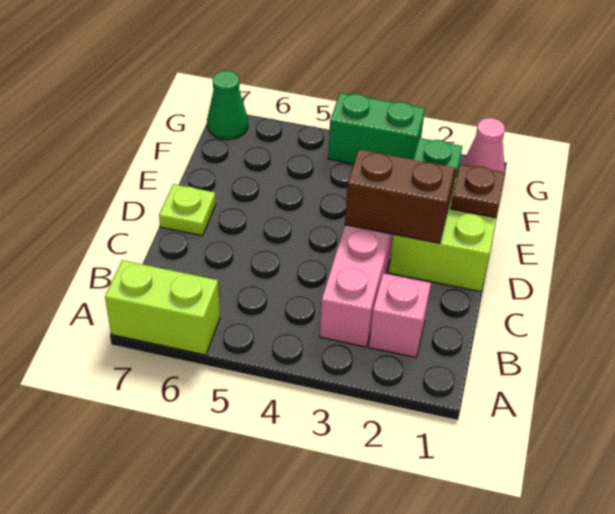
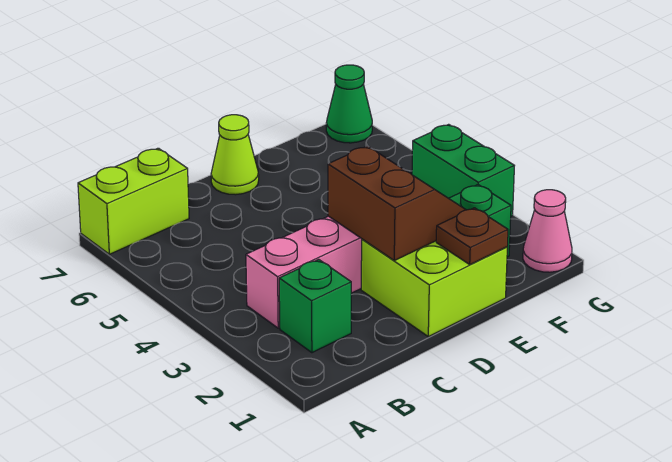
lime brick A6:A7 level 1 -> lime brick A7:B7 level 1
pink brick B2 level 1 -> green brick B2 level 1
lime plate D7 level 1 -> lime cone D7 level 1

